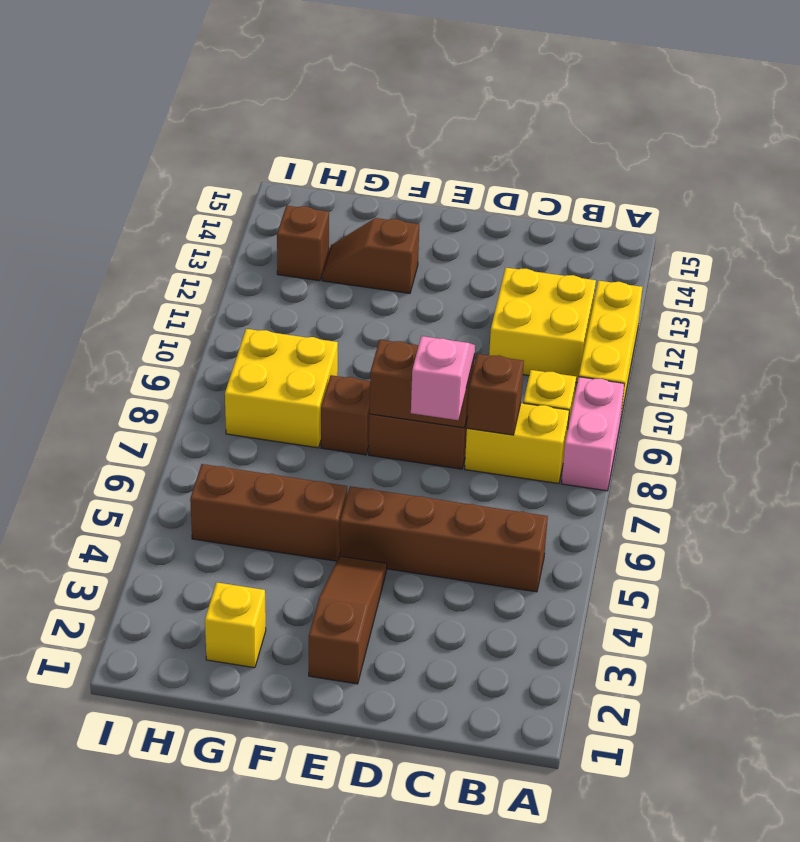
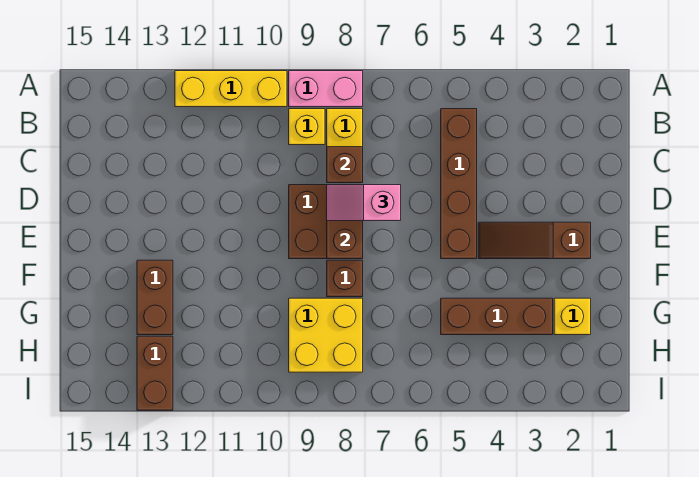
yellow brick B11:C12 level 1 -> none
brown brick F5:H5 level 1 -> brown brick G3:G5 level 1
brown slope F13:G13 level 1 top F -> brown brick F13:G13 level 1
brown brick H13 level 1 -> brown brick H13:I13 level 1

